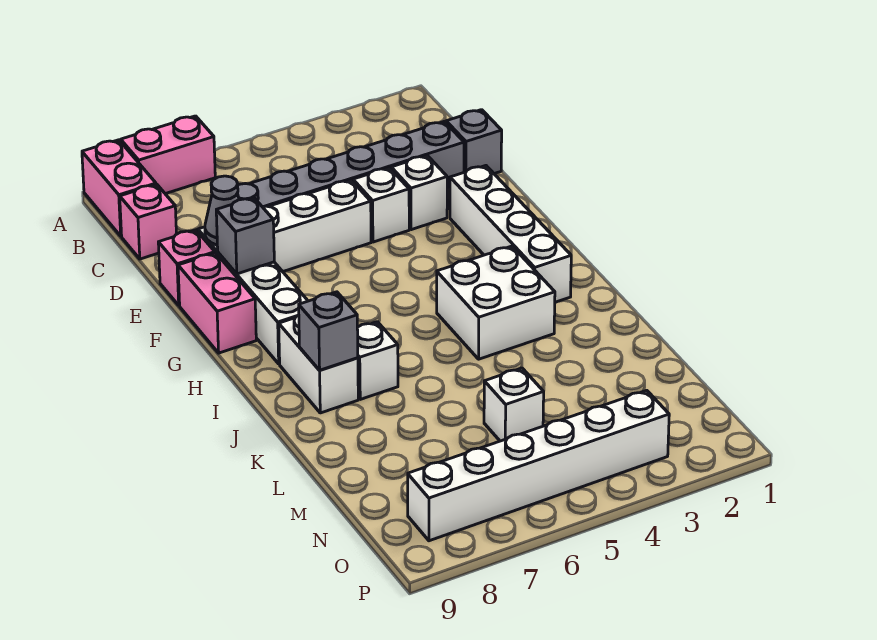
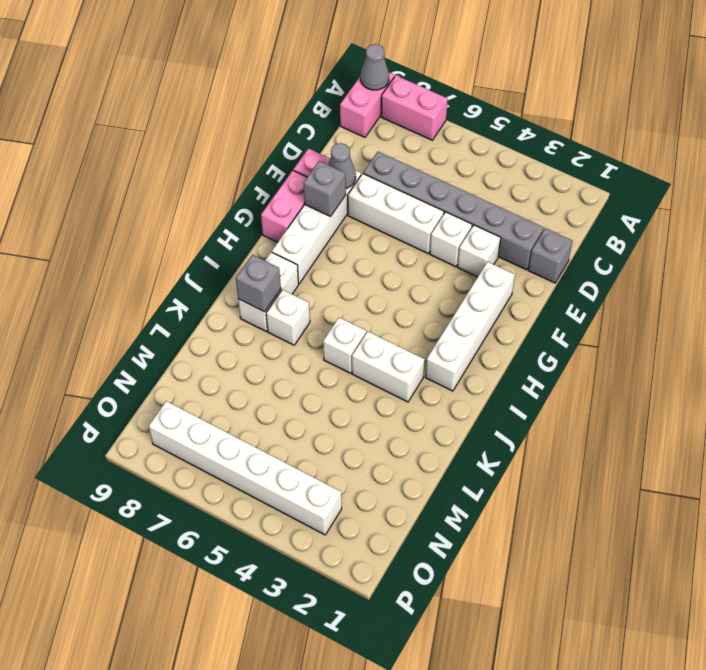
none -> grey cone A9 level 2
pink brick C9 level 1 -> none
white brick I3:J4 level 1 -> white brick J3:J4 level 1
white brick M5 level 1 -> white brick J5 level 1

